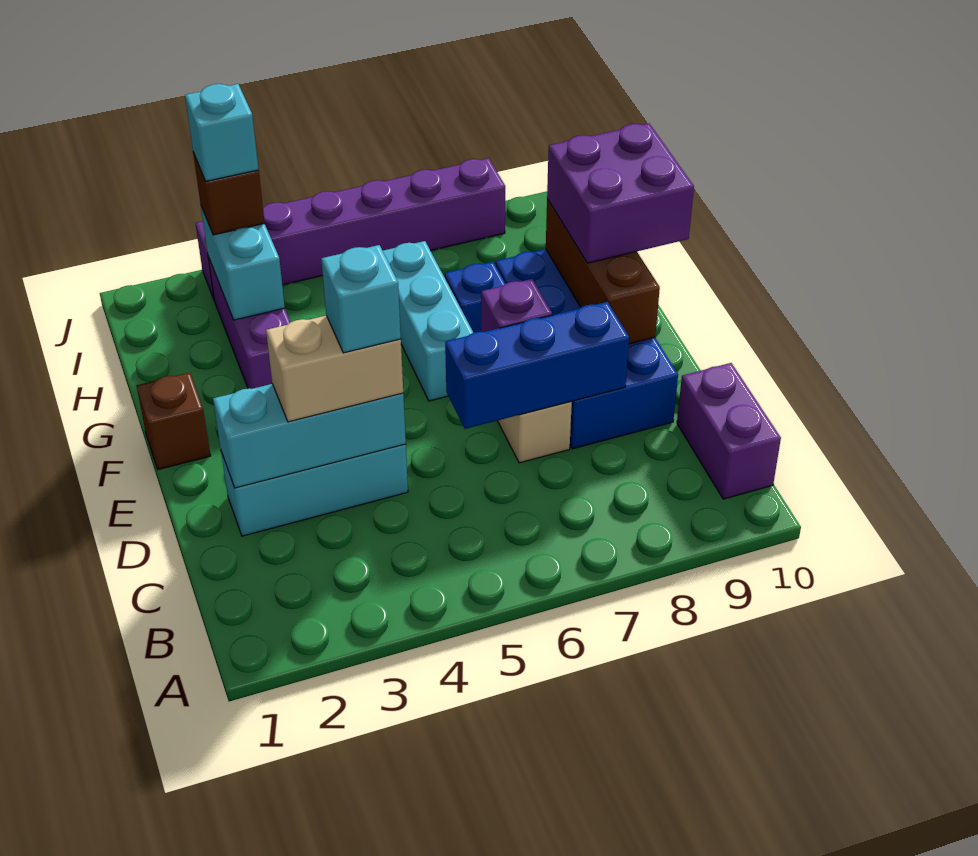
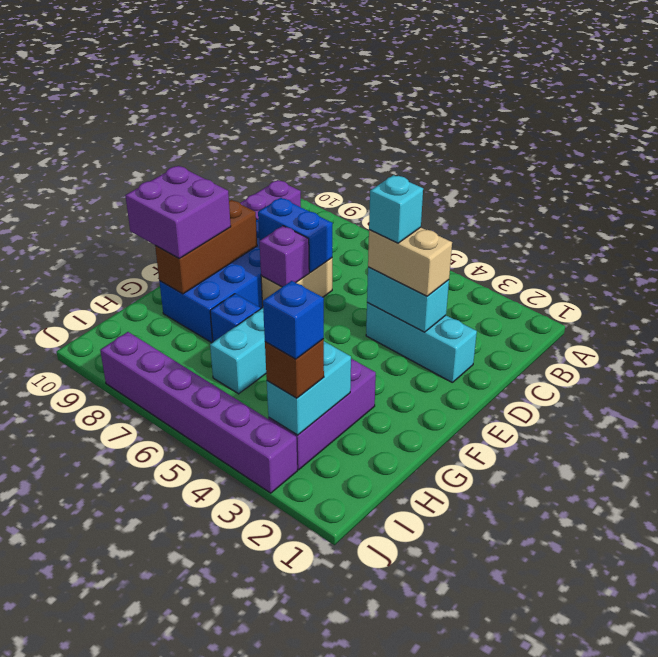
cyan brick D2:D4 level 2 -> cyan brick D3:D4 level 2
blue brick D6:D8 level 2 -> blue brick D7:D8 level 2
brown brick F1 level 1 -> none
cyan brick I3 level 4 -> blue brick I3 level 4

